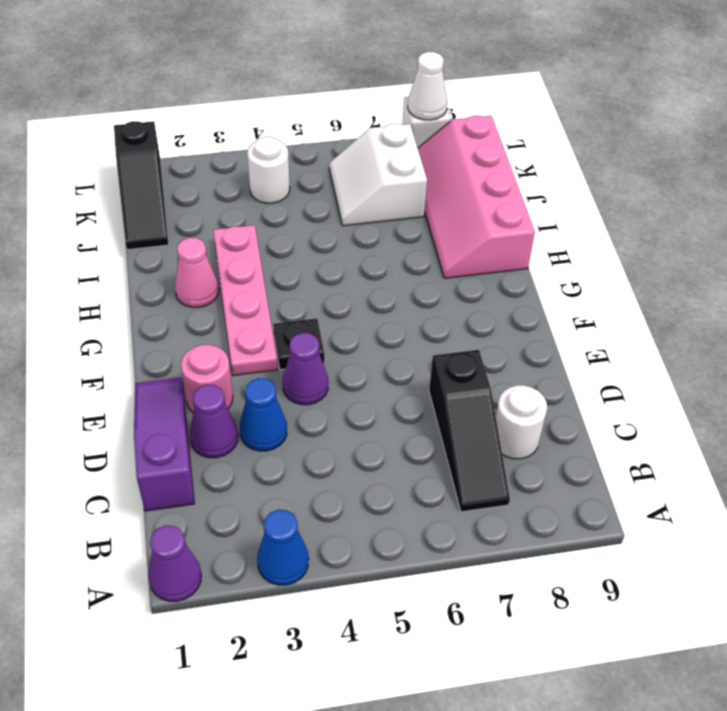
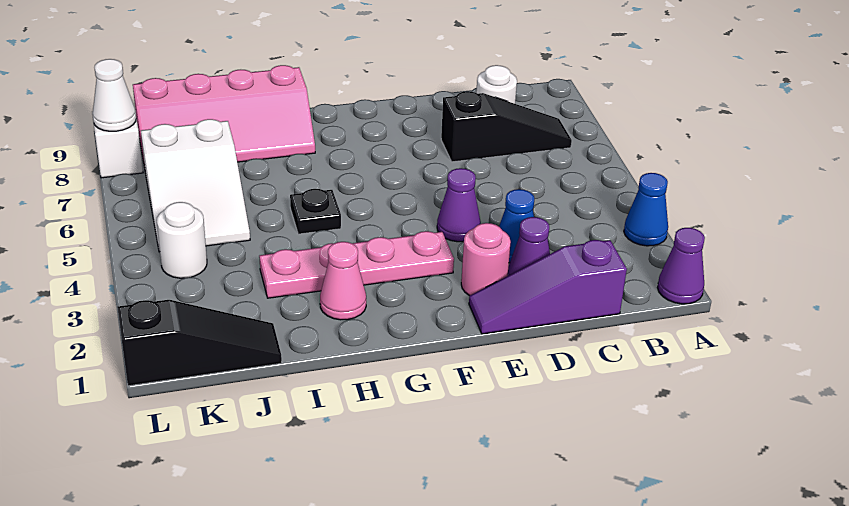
black plate F4 level 1 -> black plate H5 level 1
white slope J6:K7 level 1 top 7 -> white slope J5:K7 level 1 top 7

